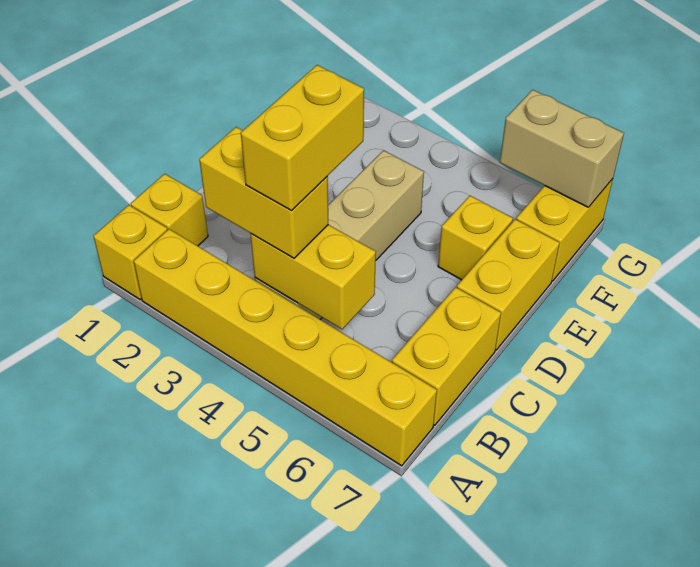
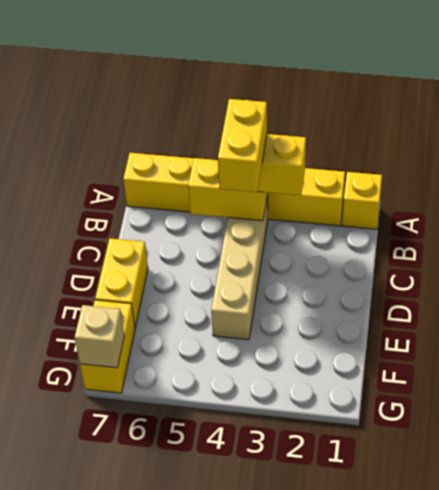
yellow brick B1 level 1 -> none
yellow brick B7:C7 level 1 -> none
yellow brick E6 level 1 -> none
tan brick G6:G7 level 2 -> tan brick G7 level 2

